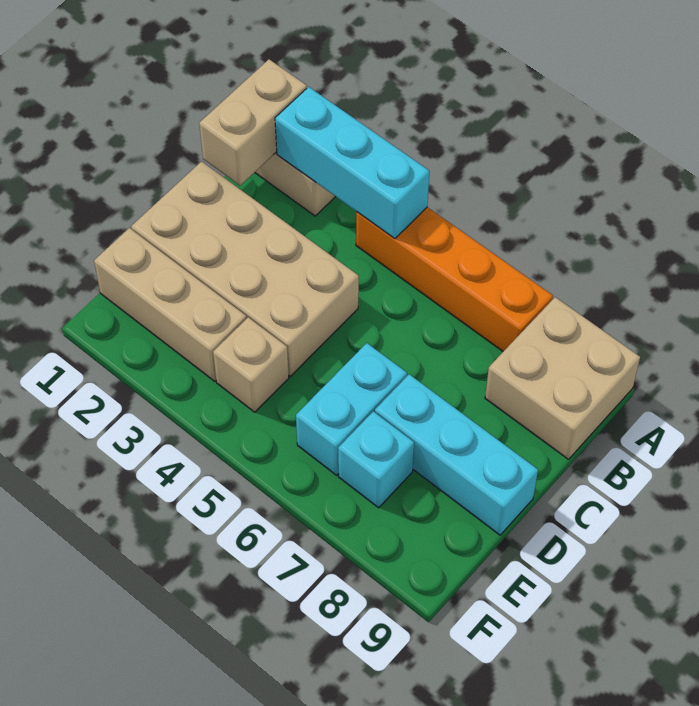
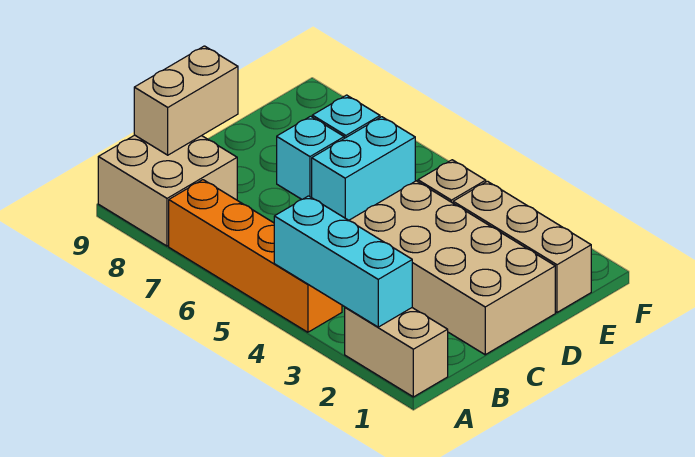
tan brick A1:B1 level 2 -> tan brick B9:C9 level 2
cyan brick D7:D9 level 1 -> cyan brick D7 level 1

